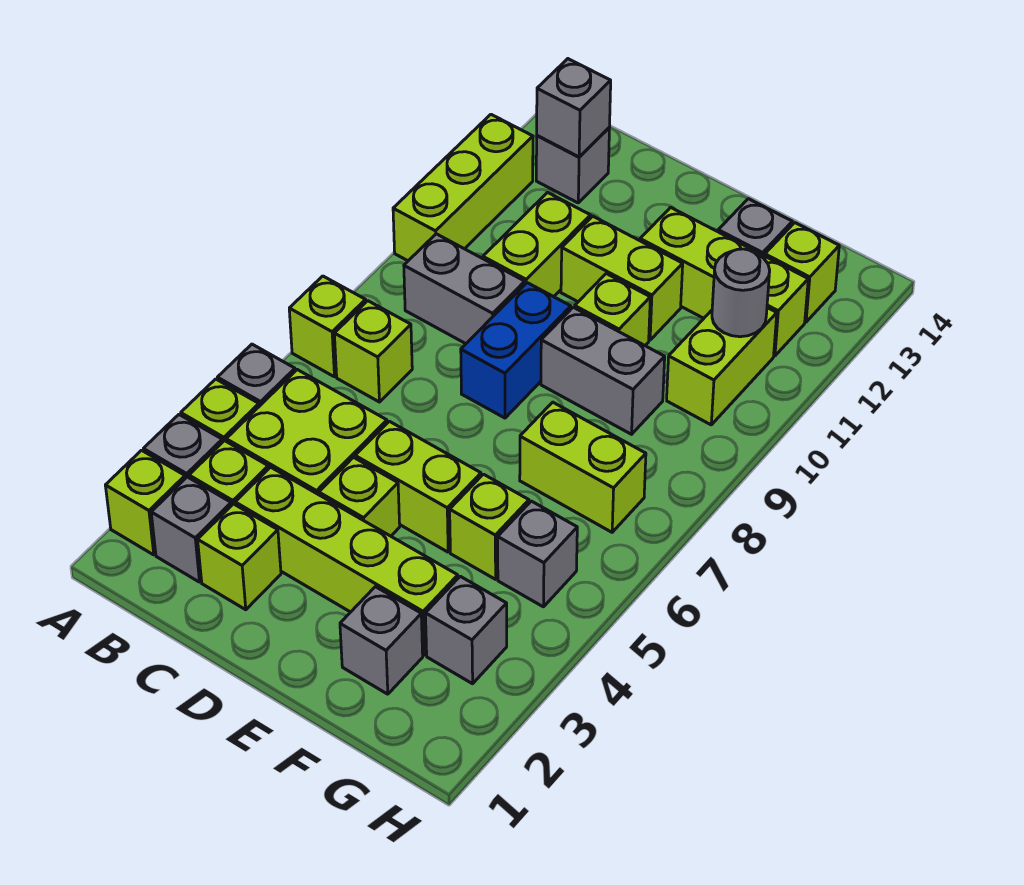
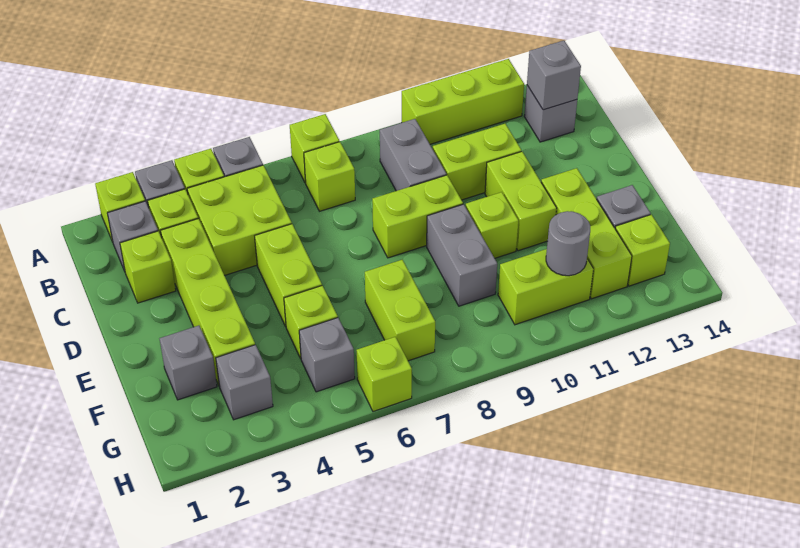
lime brick D4 level 1 -> lime brick H6 level 1
blue brick D8:D9 level 1 -> lime brick D8:D9 level 1

